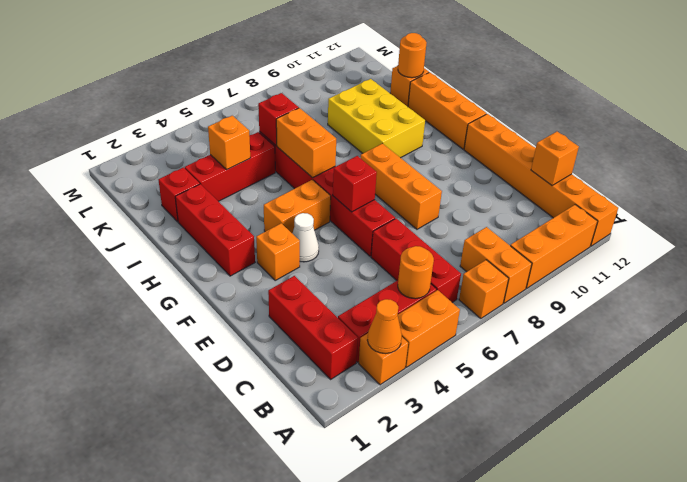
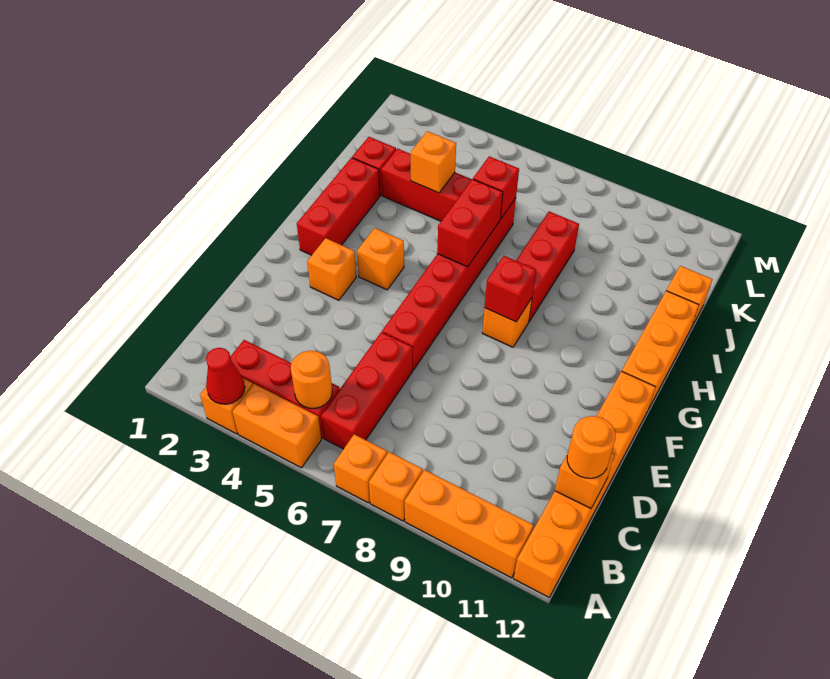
orange cone A3 level 2 -> red cone A3 level 2
orange brick A8:B8 level 1 -> orange brick A8 level 1
red brick B2:D2 level 1 -> red brick H8:J8 level 1
orange brick E8:G8 level 1 -> orange brick G8 level 1
white cone F4 level 1 -> none
red brick F6 level 2 -> red brick G8 level 2
orange brick G4:G5 level 1 -> orange brick G4 level 1
orange brick H6:I6 level 2 -> red brick H6:I6 level 2
yellow brick H9:J10 level 1 -> none
orange round brick J12 level 2 -> orange round brick C12 level 3

